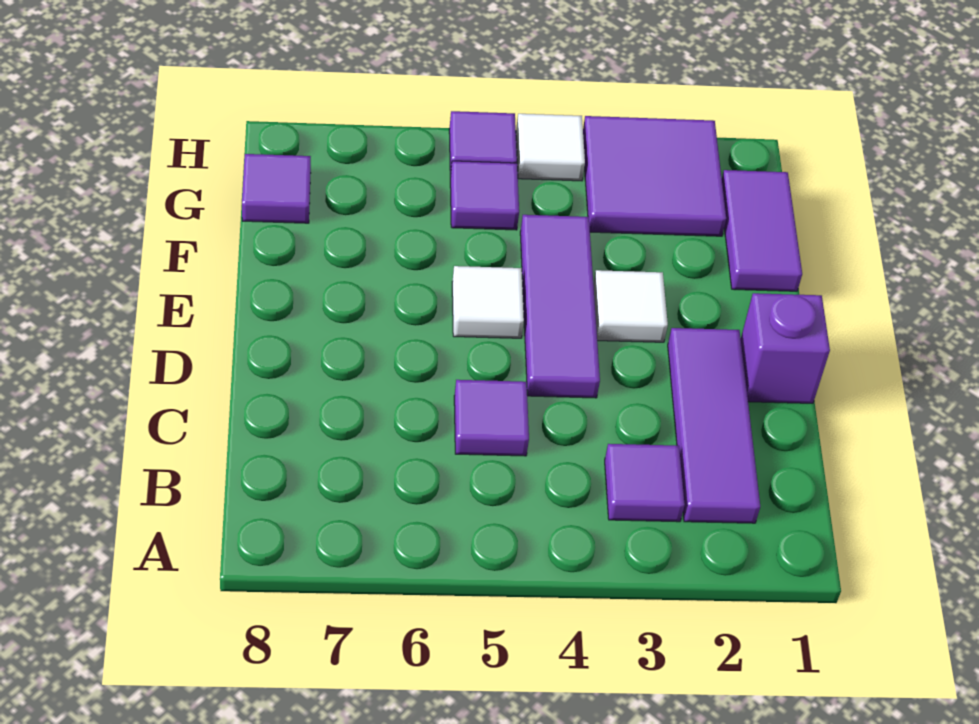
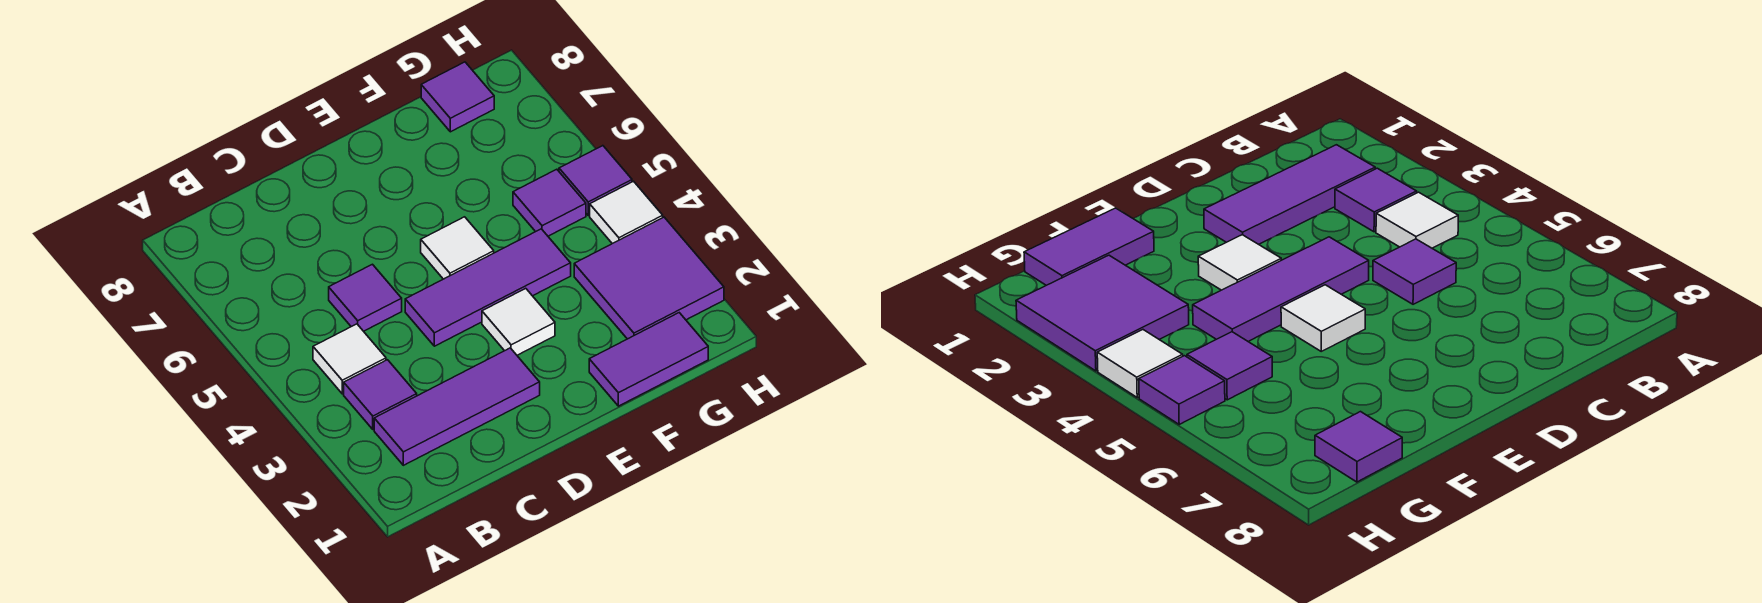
none -> white tile B4 level 1
purple brick D1 level 1 -> none

